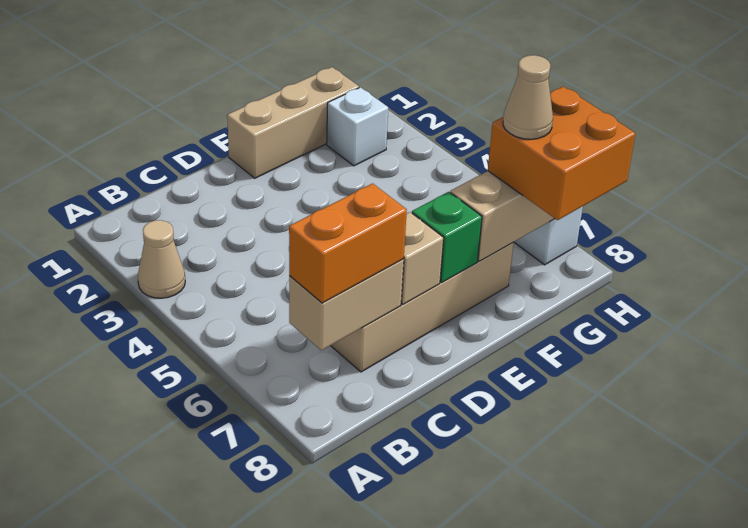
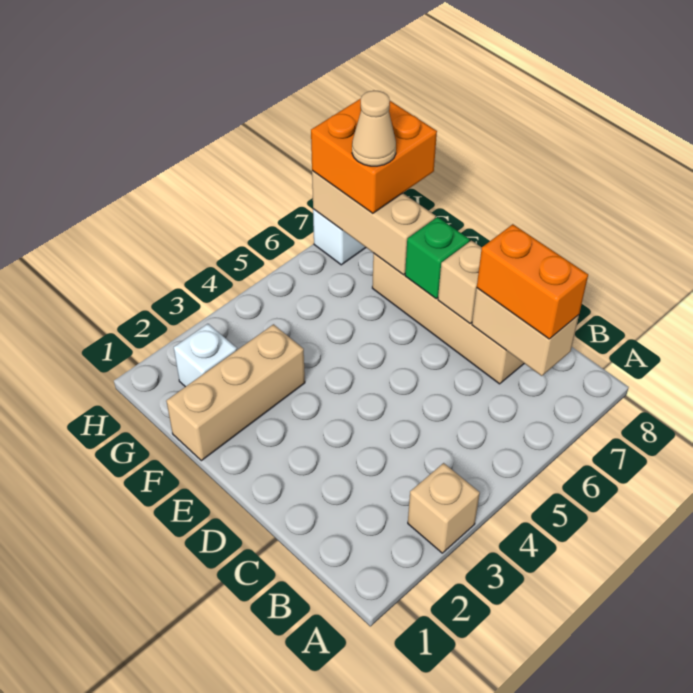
tan cone A3 level 1 -> tan brick A3 level 1
tan brick E1:G1 level 1 -> tan brick F1:F3 level 1

